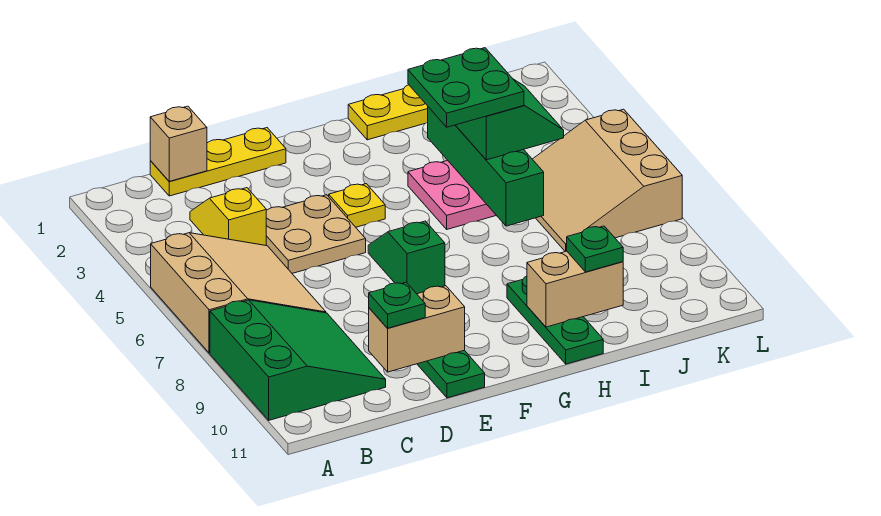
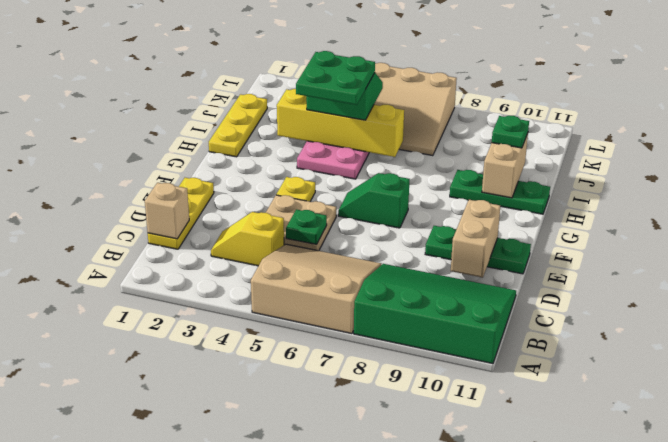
green slope A8:C10 level 1 top A -> green slope A8:C11 level 1 top A
green plate D10 level 3 -> green plate D5 level 2
green brick I3:I6 level 2 -> yellow brick I3:I6 level 2

